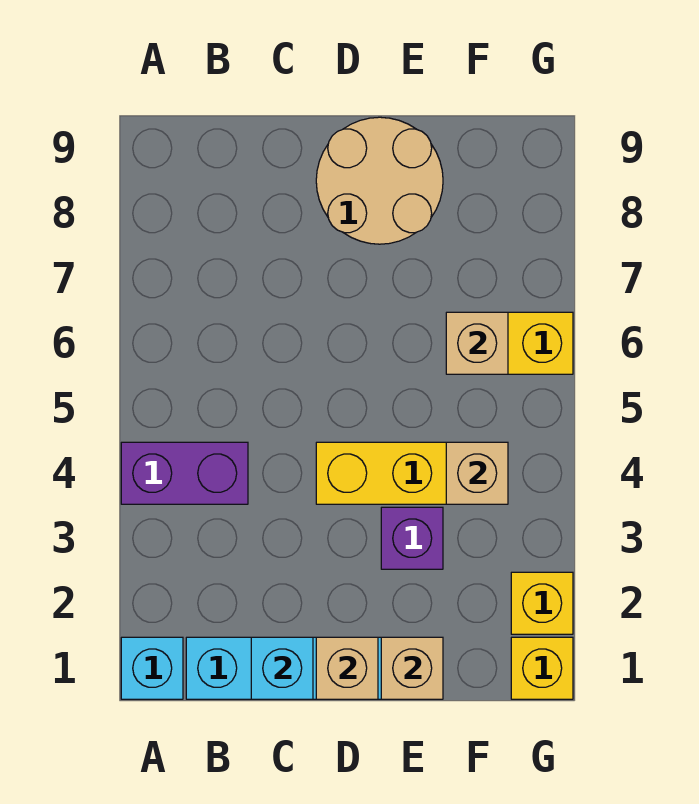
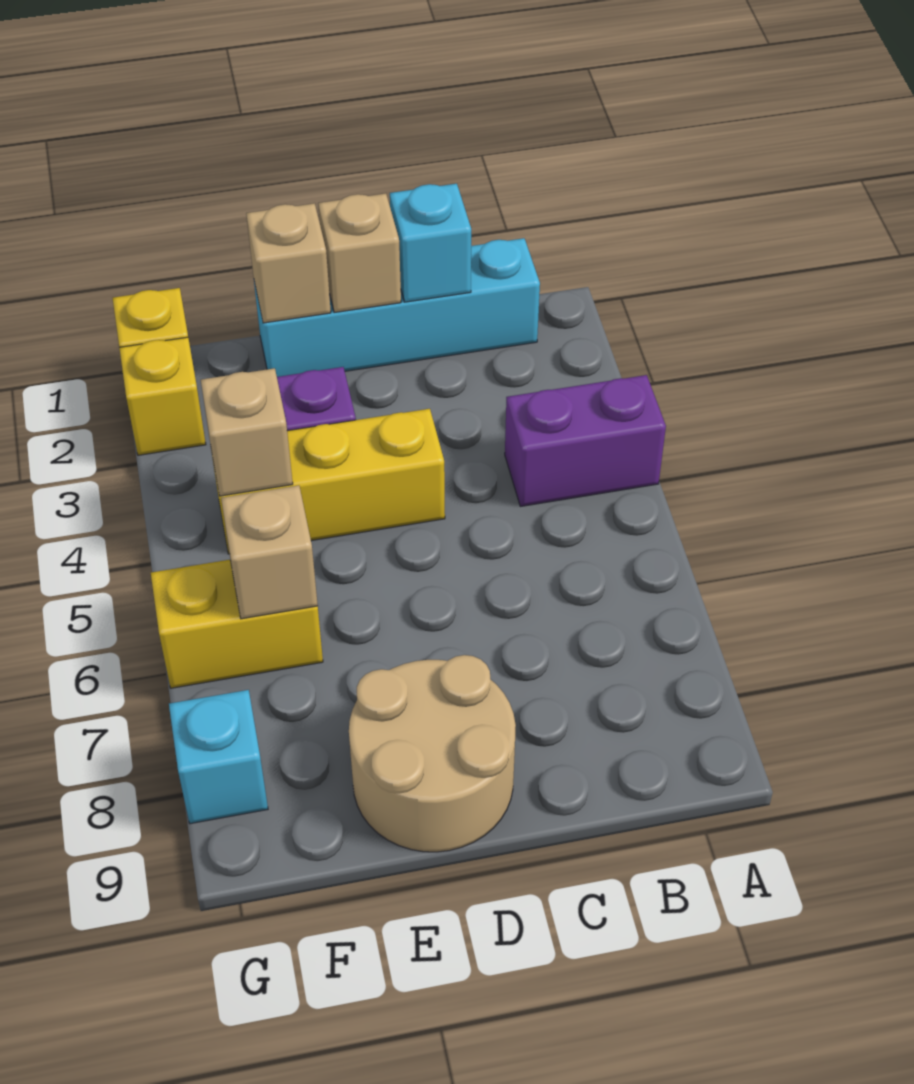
cyan brick A1 level 1 -> cyan brick G8 level 1

